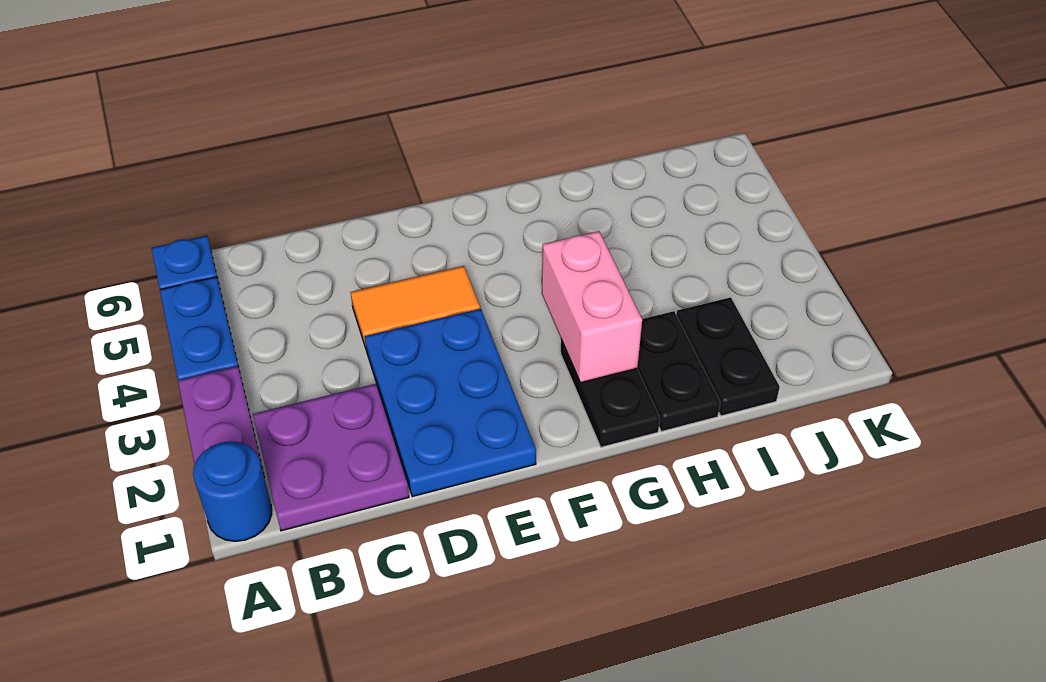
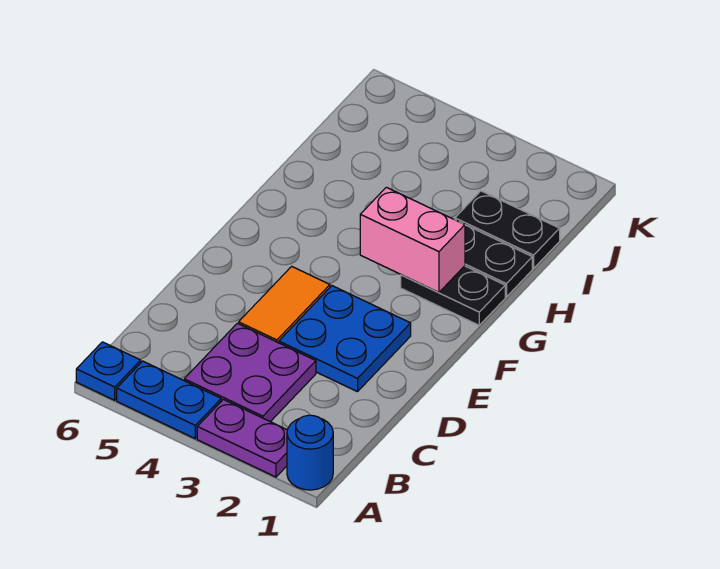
purple plate B1:C2 level 1 -> purple plate B3:C4 level 1
blue plate D1:E3 level 1 -> blue plate D2:E3 level 1

